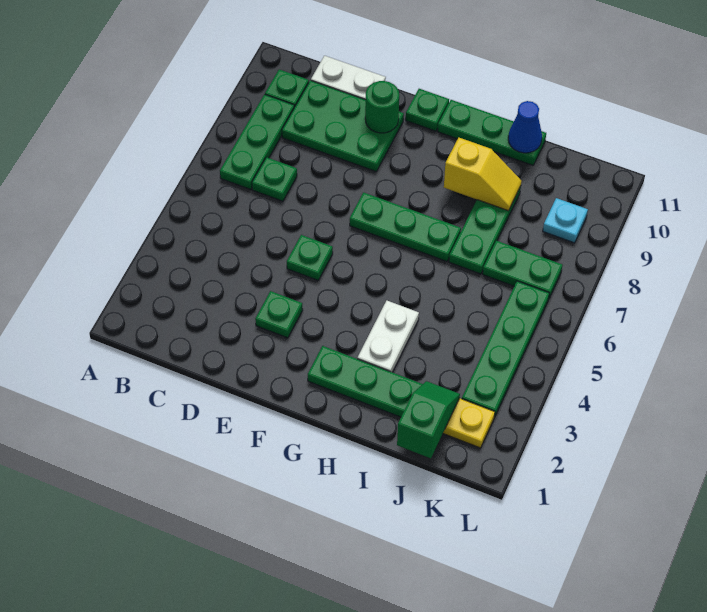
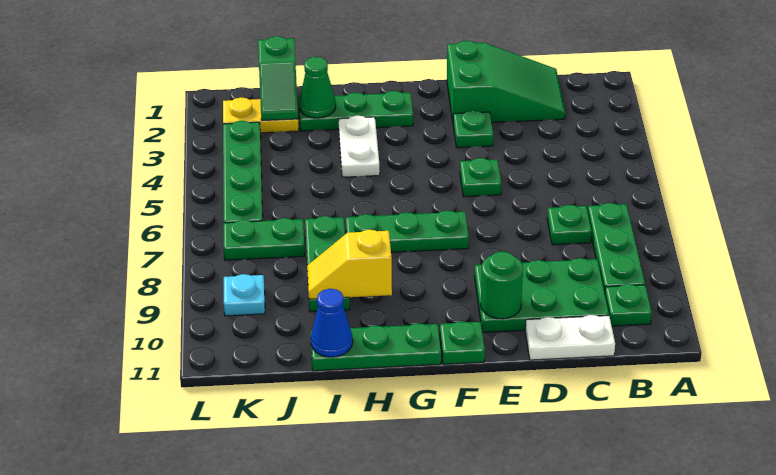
none -> green slope C1:E2 level 1 top E
none -> green cone I2 level 2

